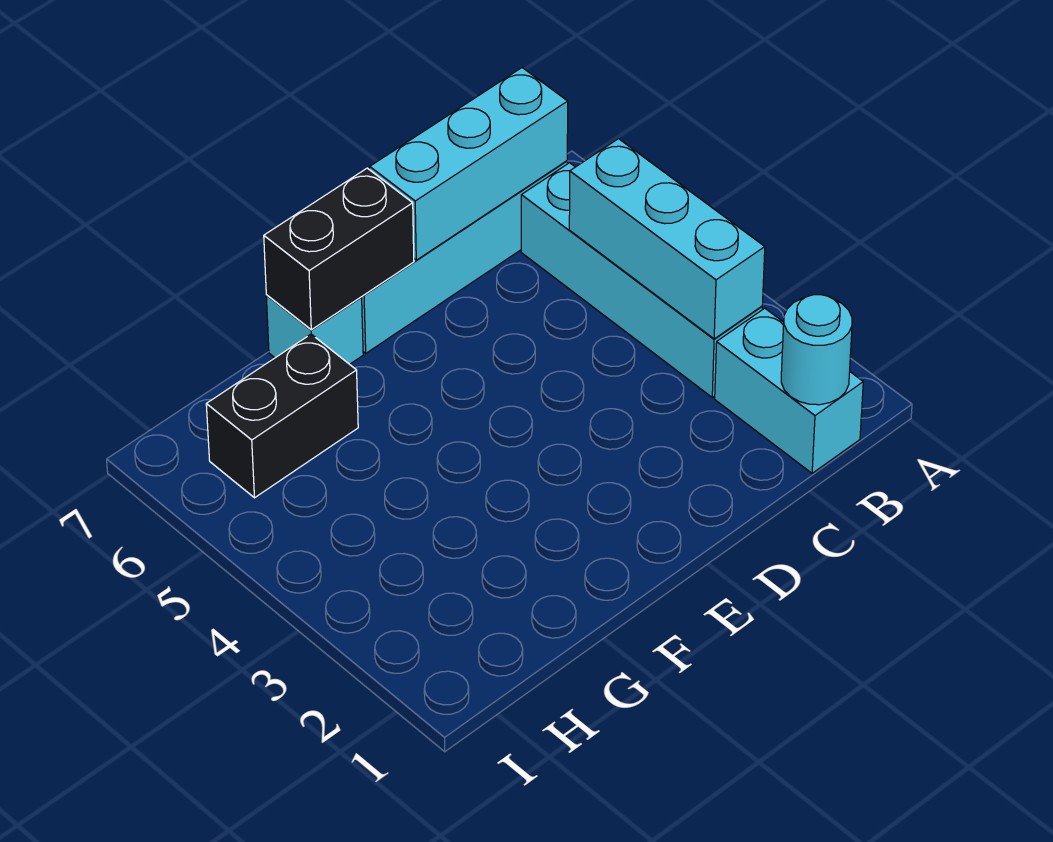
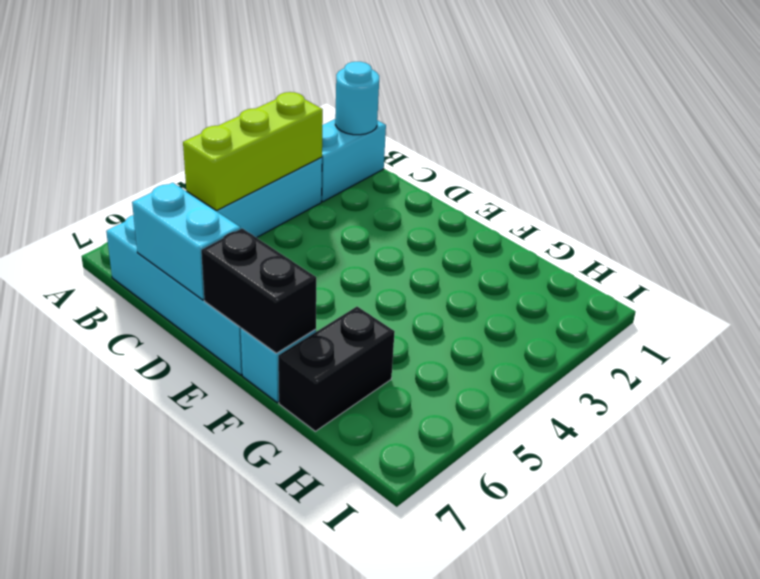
cyan brick B3:B5 level 2 -> lime brick B3:B5 level 2
cyan brick B7:D7 level 2 -> cyan brick C7:D7 level 2
black brick G6:H6 level 1 -> black brick G6:G7 level 1

